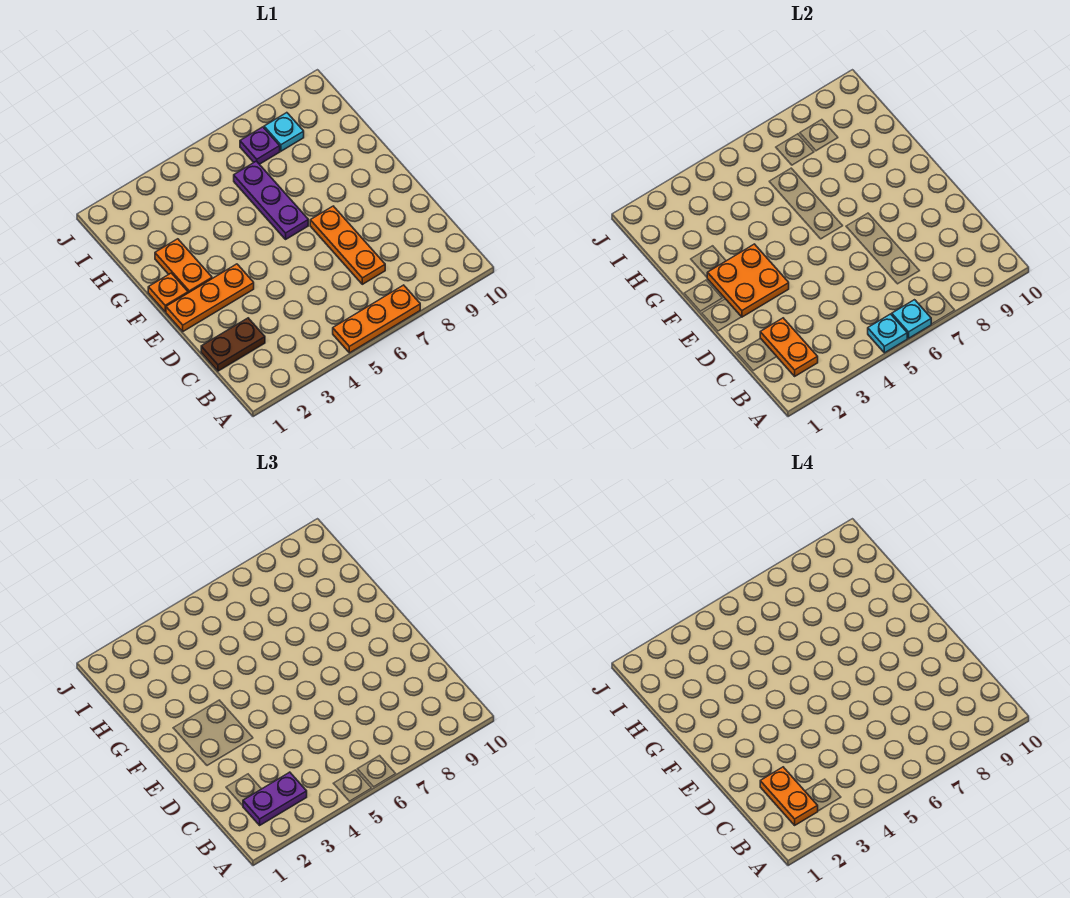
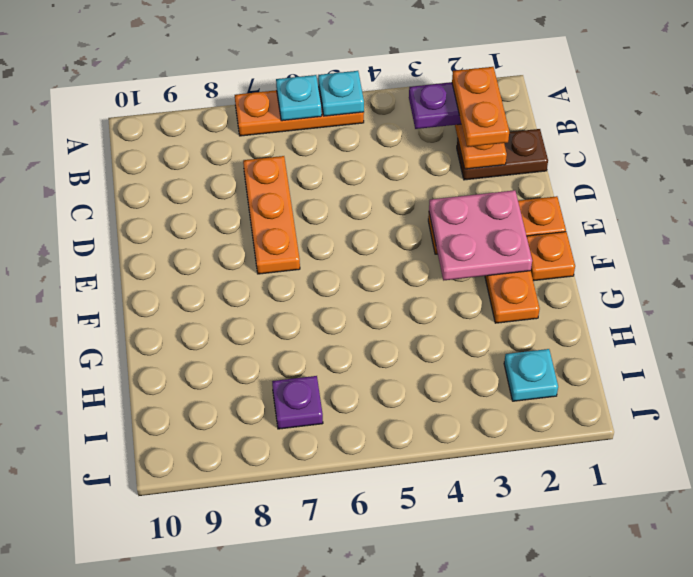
orange plate E2:F3 level 2 -> pink plate E2:F3 level 2
purple plate F6:H6 level 1 -> none
cyan plate I8 level 1 -> cyan plate I2 level 1

